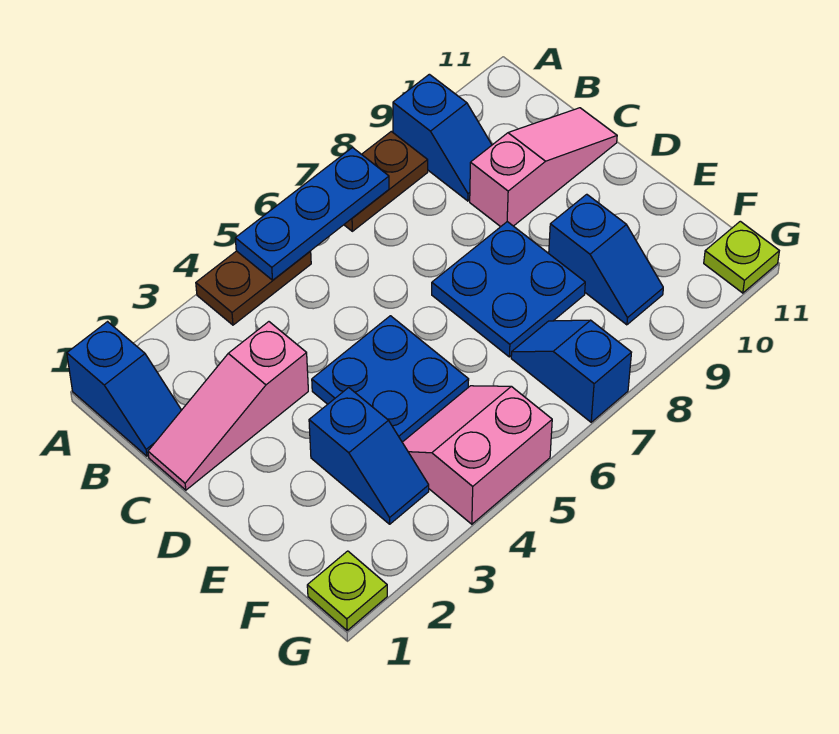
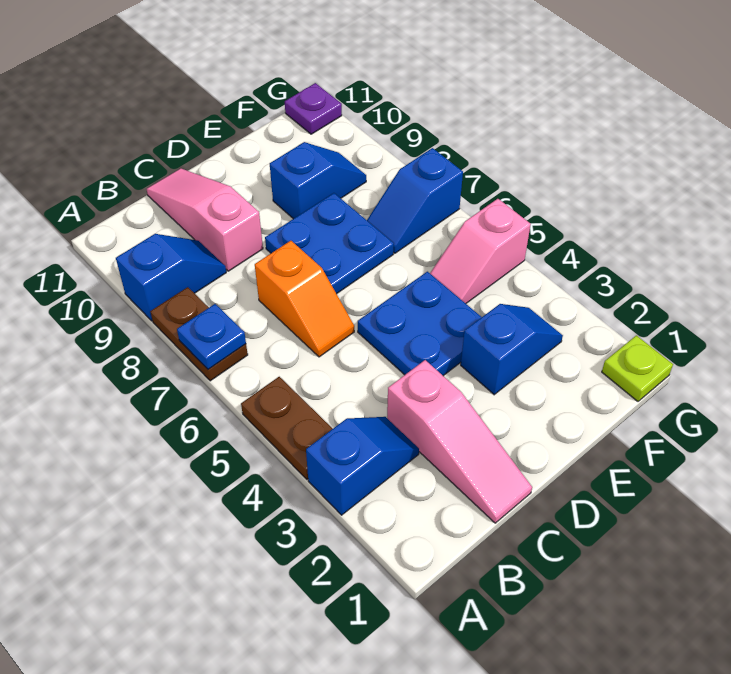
blue slope A1:B1 level 1 top A -> blue slope A3:B3 level 1 top A
blue plate A5:A7 level 2 -> blue plate A7 level 2
none -> orange slope C6:C7 level 1 top 7
pink slope F4:G5 level 1 top G -> pink slope F5:G5 level 1 top G
lime plate G11 level 1 -> purple plate G11 level 1

